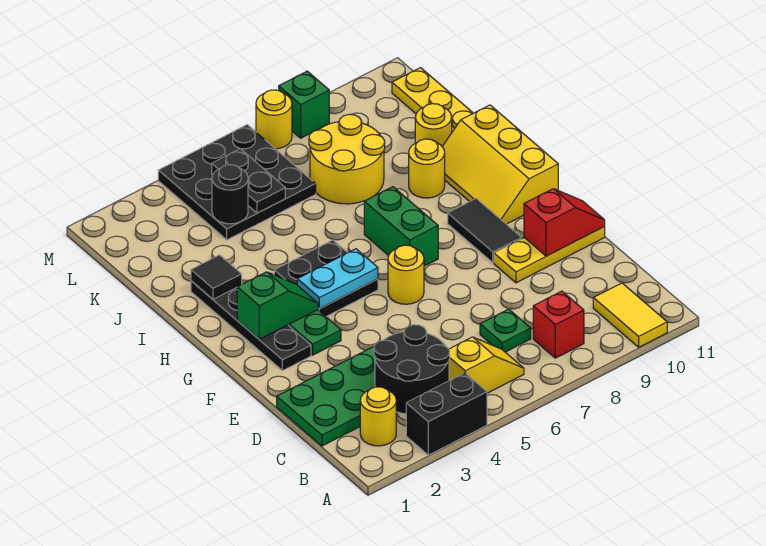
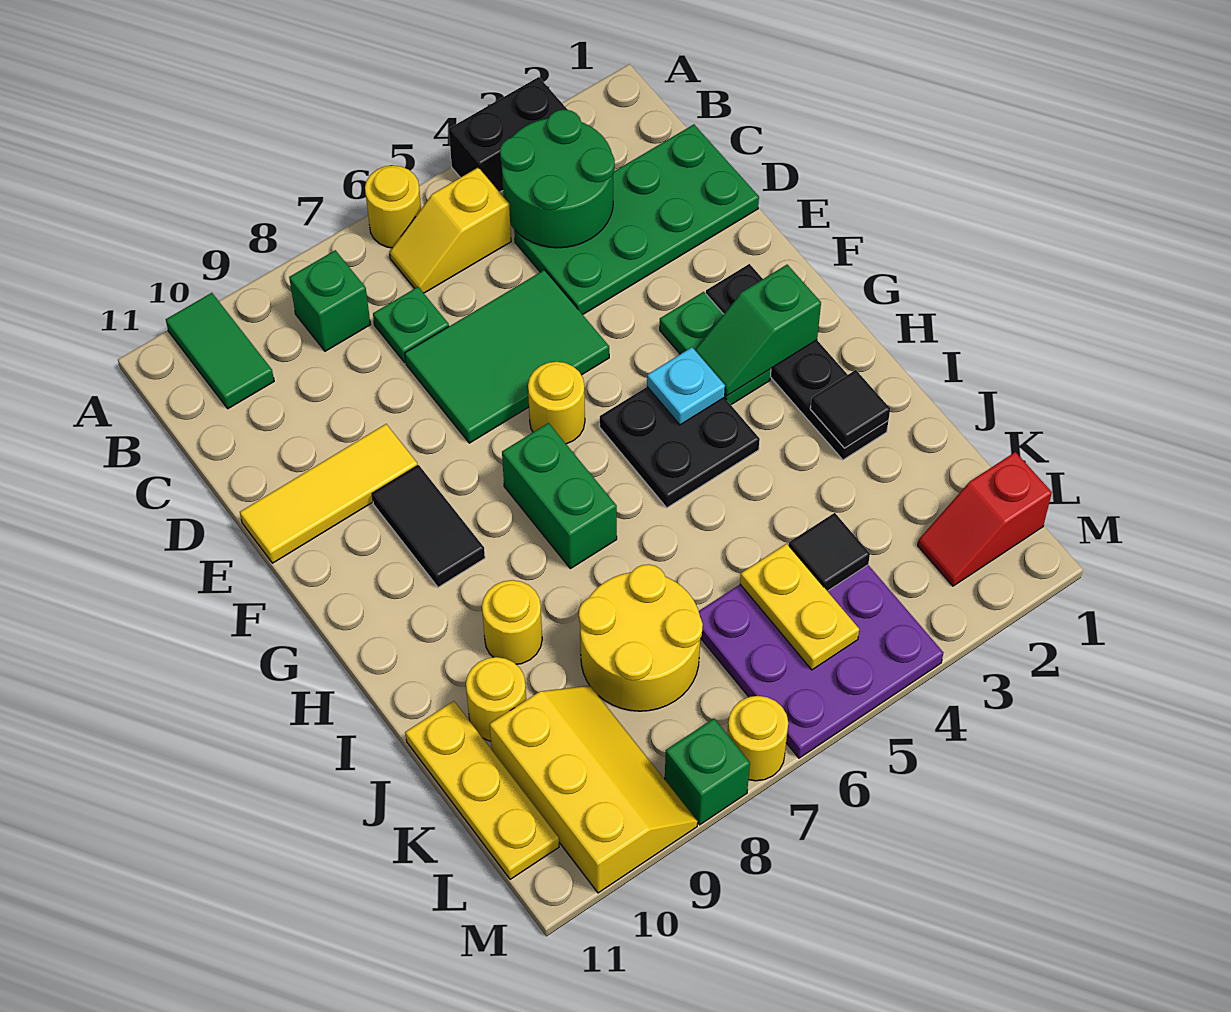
yellow tile A10:B10 level 1 -> green tile A10:B10 level 1
yellow round brick B2 level 1 -> yellow round brick A6 level 1
black round brick B3:C4 level 2 -> green round brick B3:C4 level 2
red brick B8 level 1 -> green brick B8 level 1
none -> green tile D5:E7 level 1
yellow plate E9:E11 level 1 -> yellow tile E9:E11 level 1
red slope E10:E11 level 2 top 10 -> red slope L1:L2 level 1 top 1
cyan plate G4:G5 level 2 -> cyan plate G4 level 2
yellow slope G10:I11 level 1 top 11 -> yellow slope K9:M10 level 1 top 10
black plate K4:M6 level 1 -> purple plate K4:M6 level 1
black round brick K4 level 2 -> black tile K4 level 2
black plate K5:L5 level 2 -> yellow plate K5:L5 level 2

